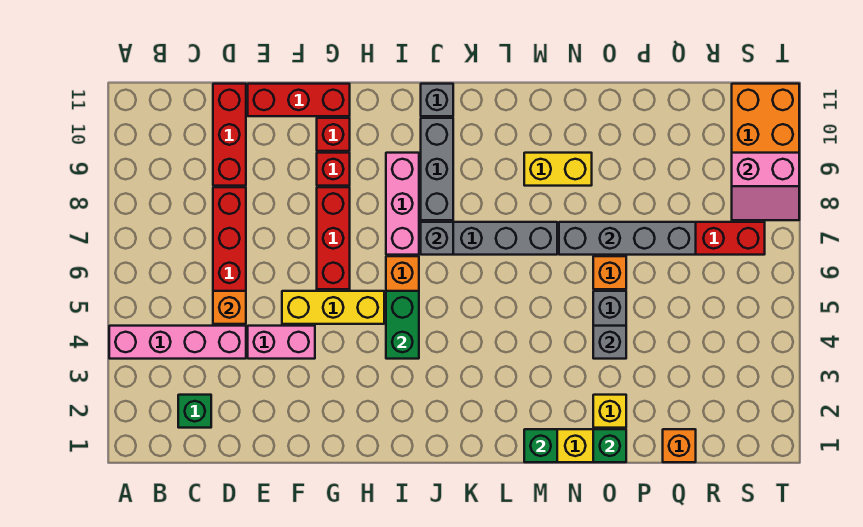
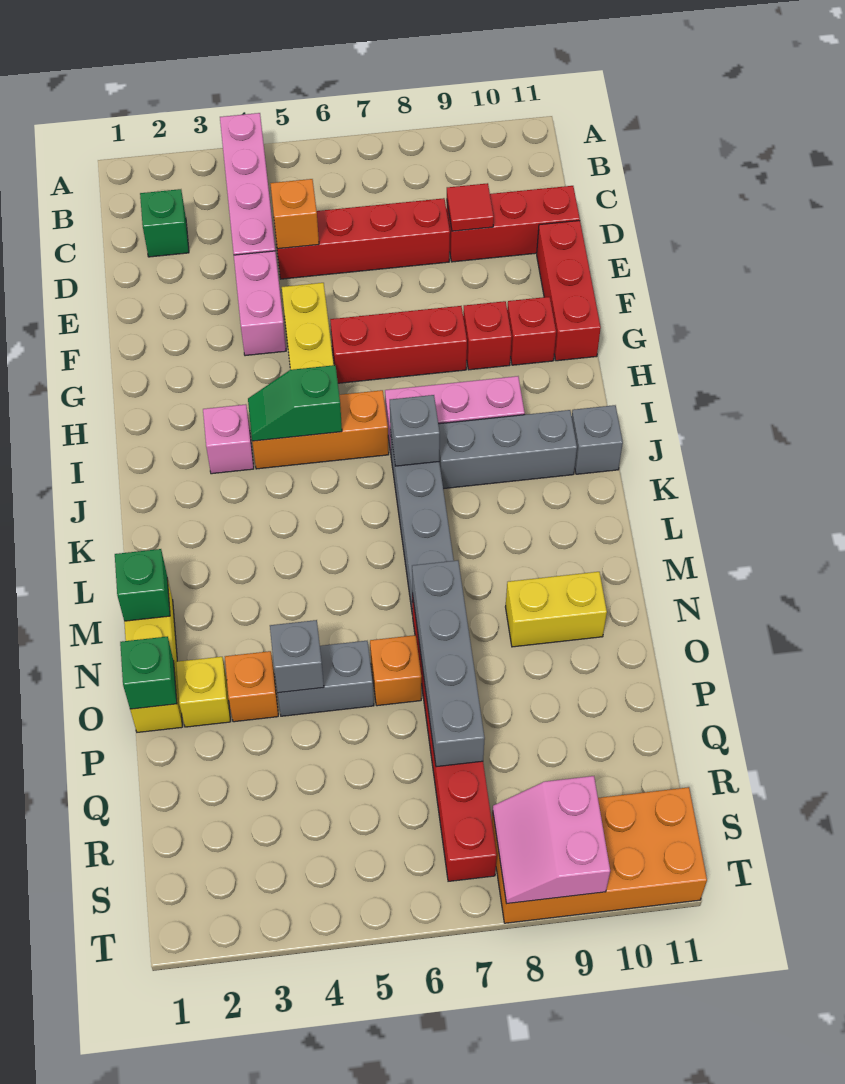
none -> red tile D9 level 2
none -> pink brick I3 level 1
green brick I4:I5 level 2 -> green slope I4:I5 level 2 top 5
yellow brick M9:N9 level 1 -> yellow brick N9:N10 level 1
orange brick Q1 level 1 -> orange brick O3 level 1

